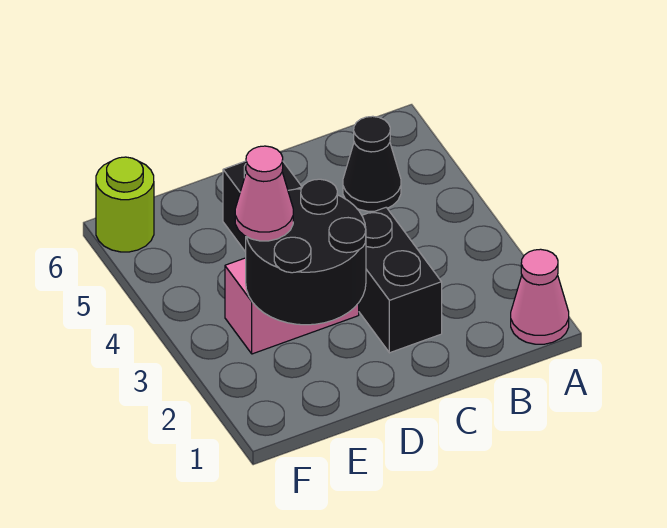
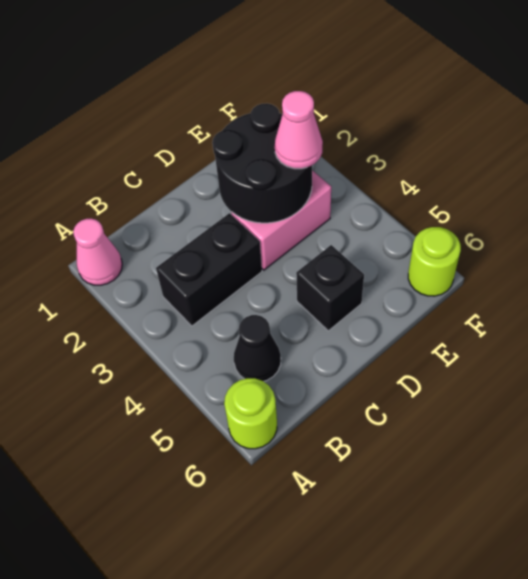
none -> lime round brick A6 level 1
black brick C2:C3 level 1 -> black brick B3:C3 level 1

